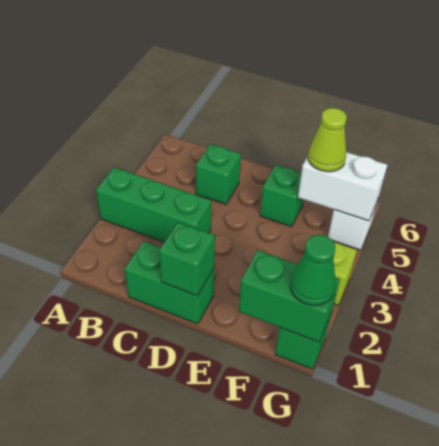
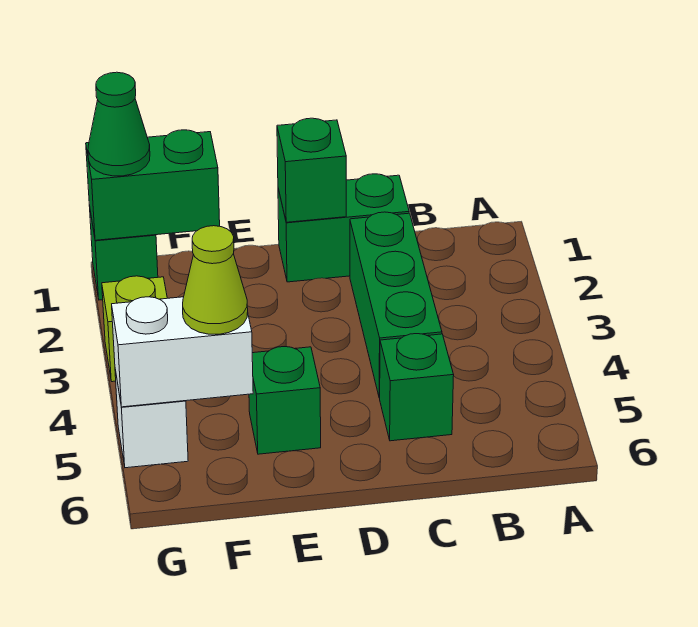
green brick A3:C3 level 1 -> green brick C2:C4 level 1

